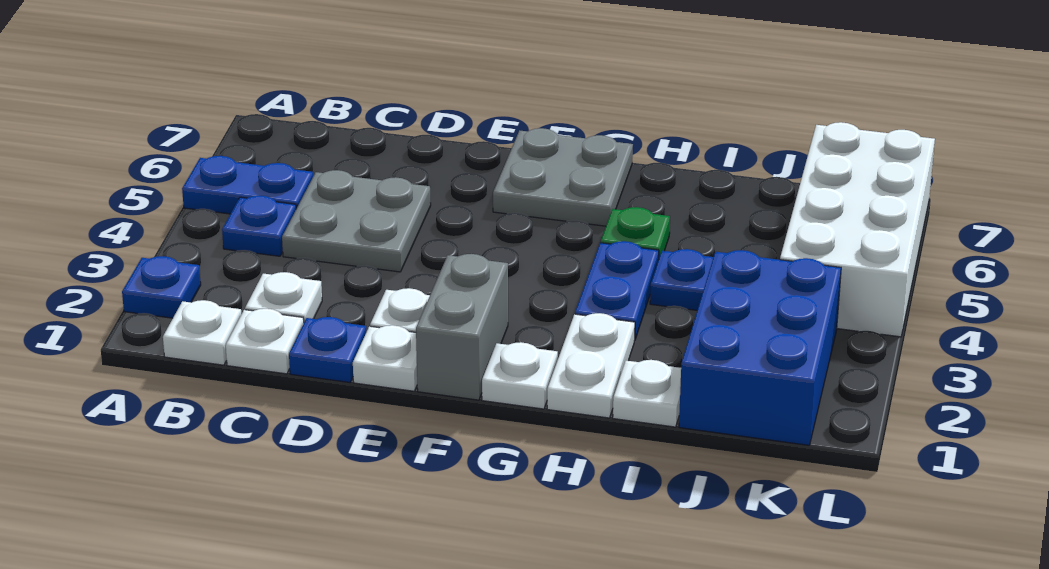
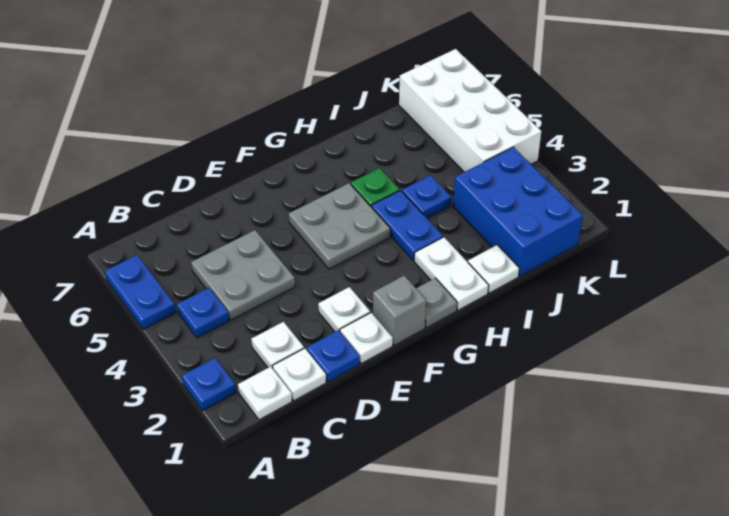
blue plate A5:B5 level 1 -> blue plate A5:A6 level 1
grey brick F1:F2 level 1 -> grey brick F1 level 1
grey plate F6:G7 level 1 -> grey plate F4:G5 level 1
white plate G1 level 1 -> grey plate G1 level 1

